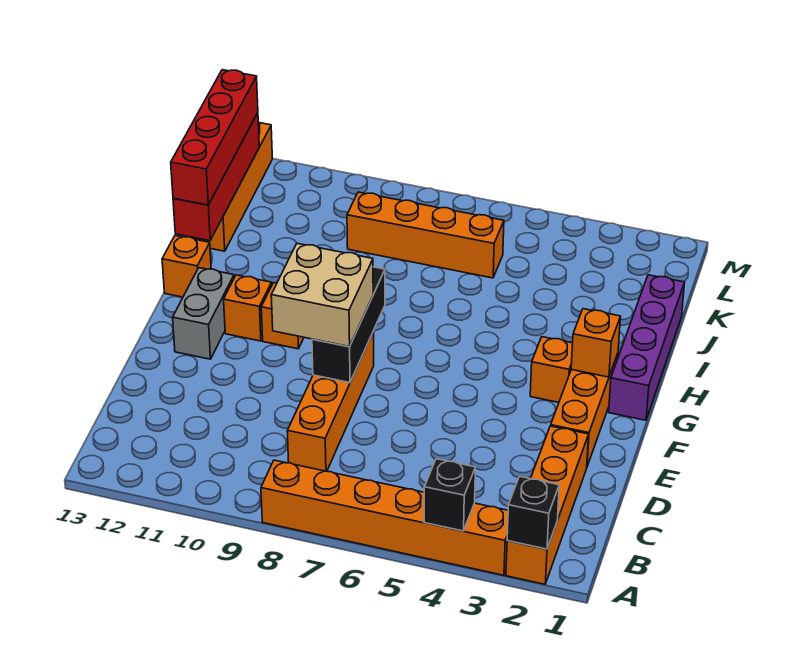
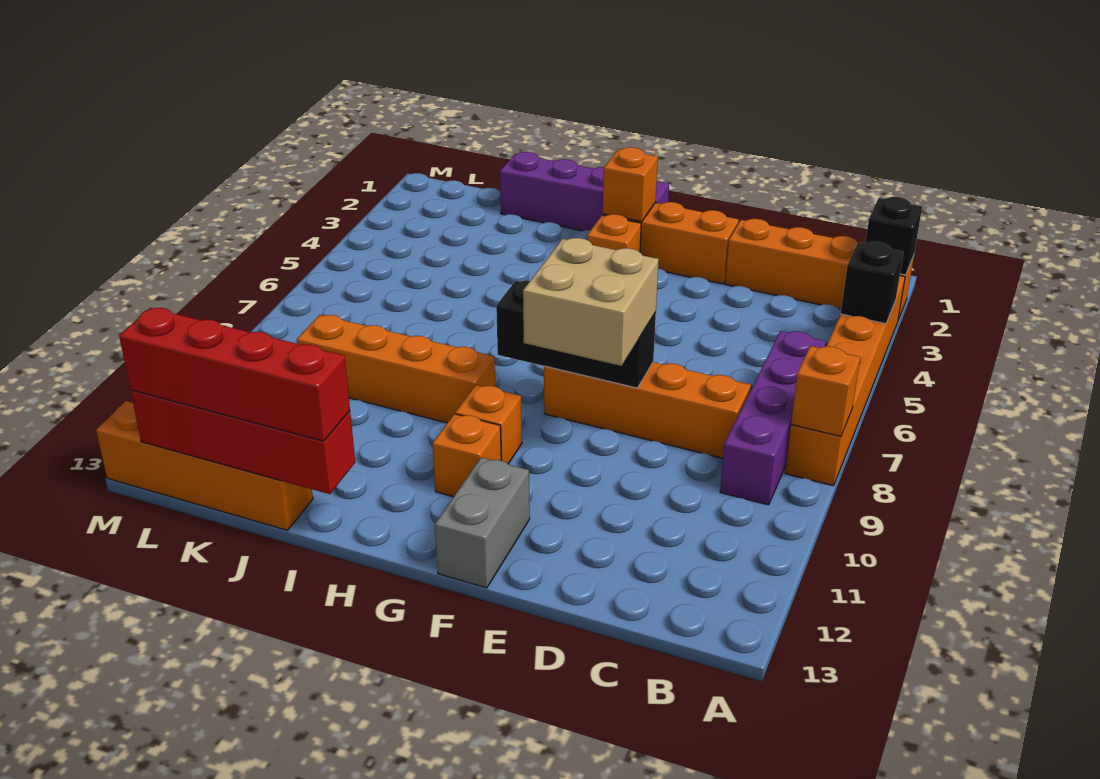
none -> purple brick B6:B9 level 1
grey brick F12:G12 level 1 -> grey brick F12:F13 level 1
orange brick H13 level 1 -> orange brick A8 level 2
orange brick K6:K9 level 1 -> orange brick H9:K9 level 1

